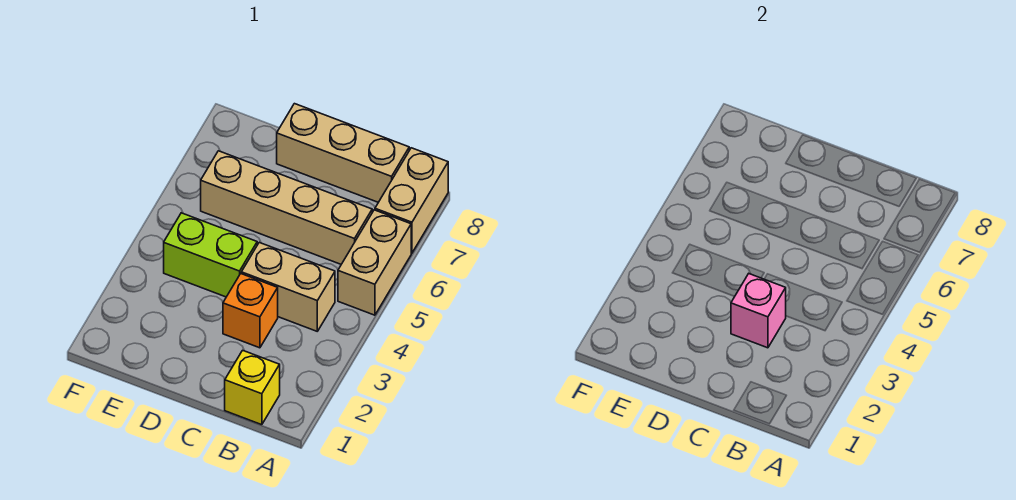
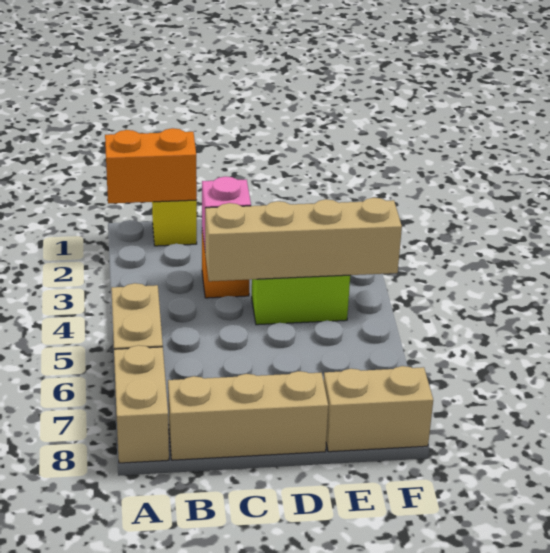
none -> orange brick A1:B1 level 2
tan brick B4:C4 level 1 -> tan brick E8:F8 level 1
tan brick B6:E6 level 1 -> tan brick C4:F4 level 2

